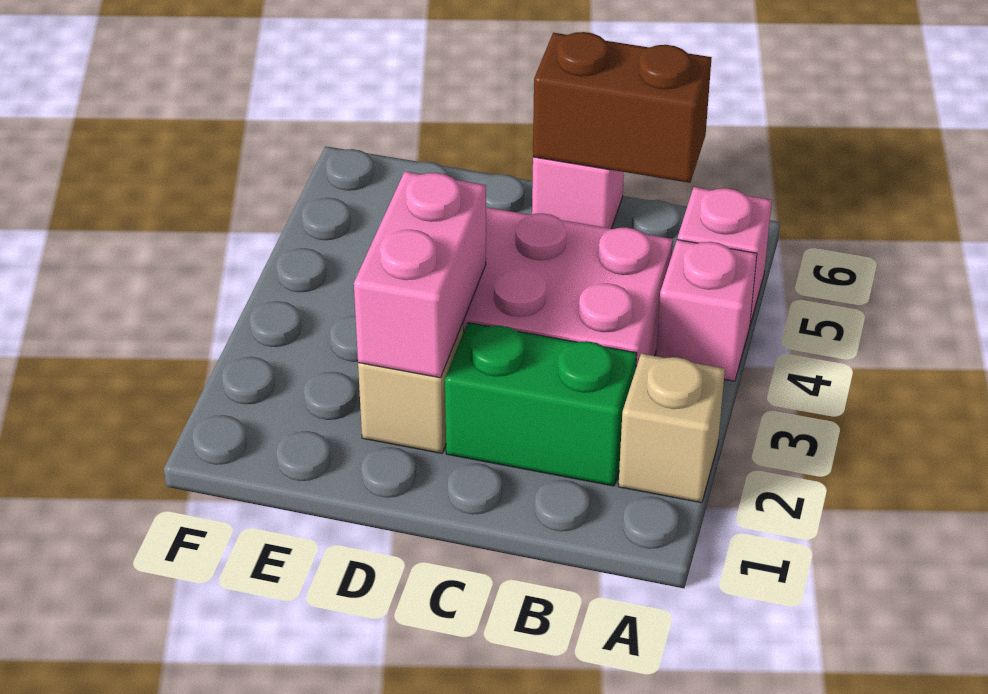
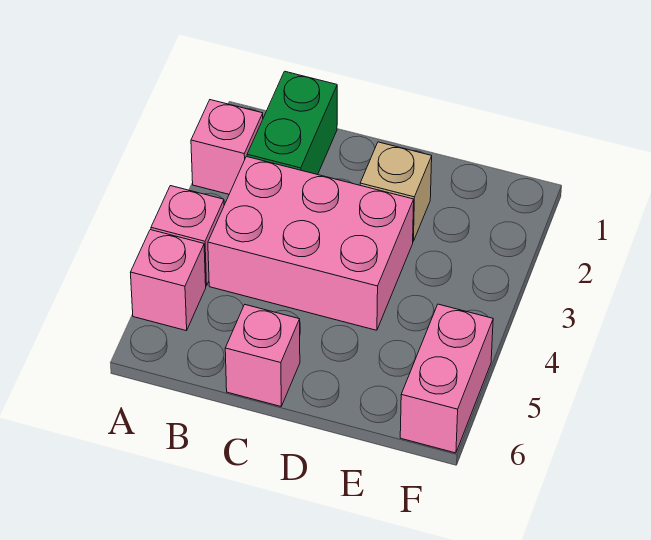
tan brick A2 level 1 -> pink brick A2 level 1
green brick B2:C2 level 1 -> green brick B1:B2 level 1
brown brick B6:C6 level 2 -> none
pink brick D2:D3 level 2 -> pink brick F5:F6 level 1

